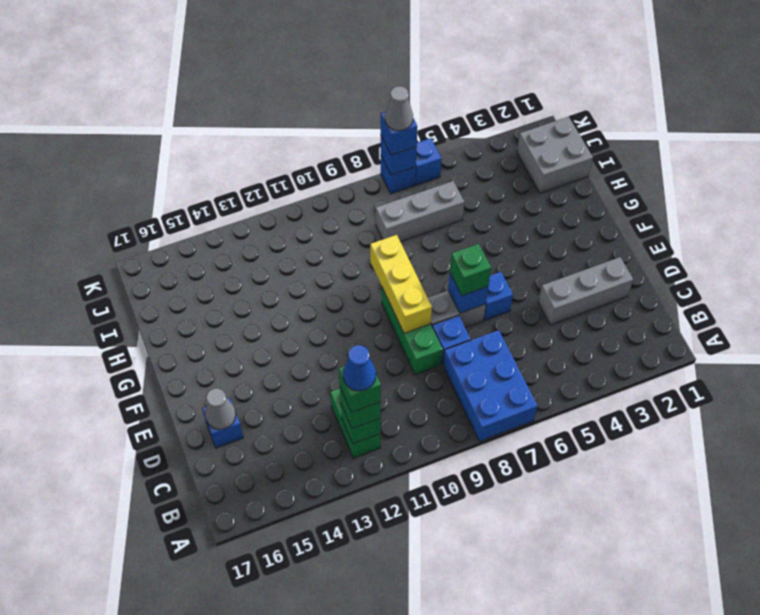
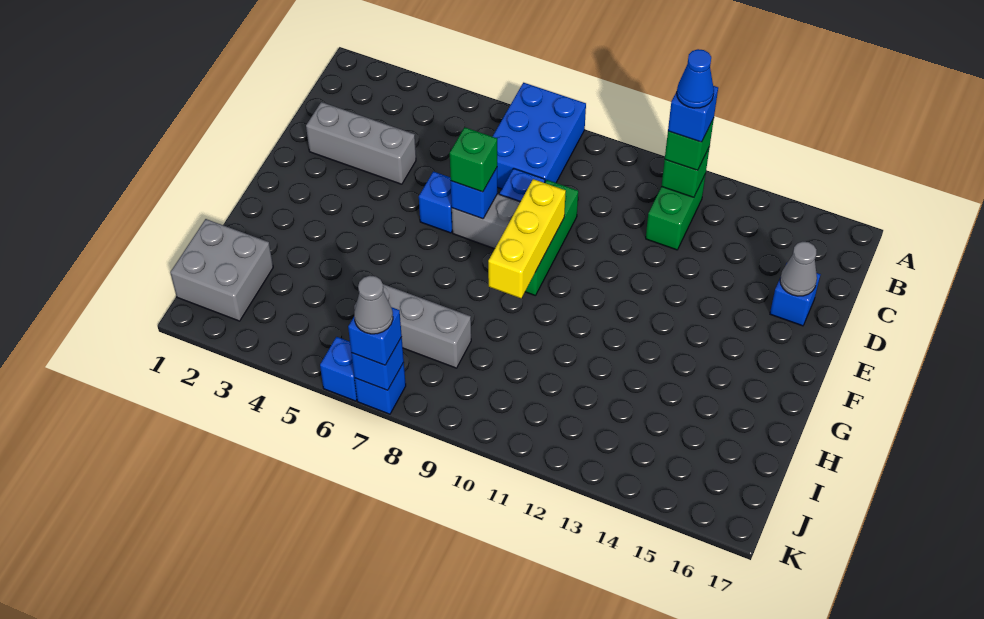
green brick B12 level 4 -> blue brick B12 level 4

